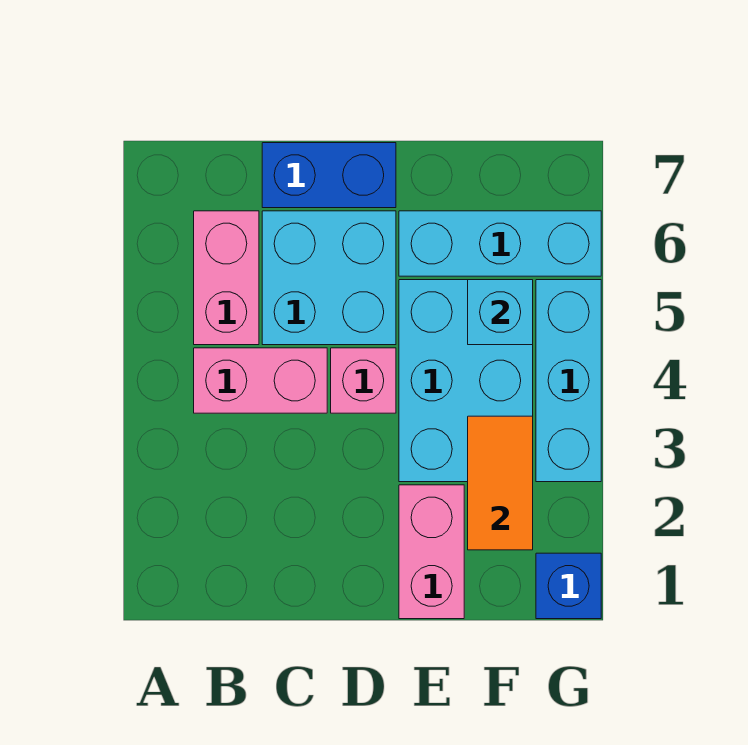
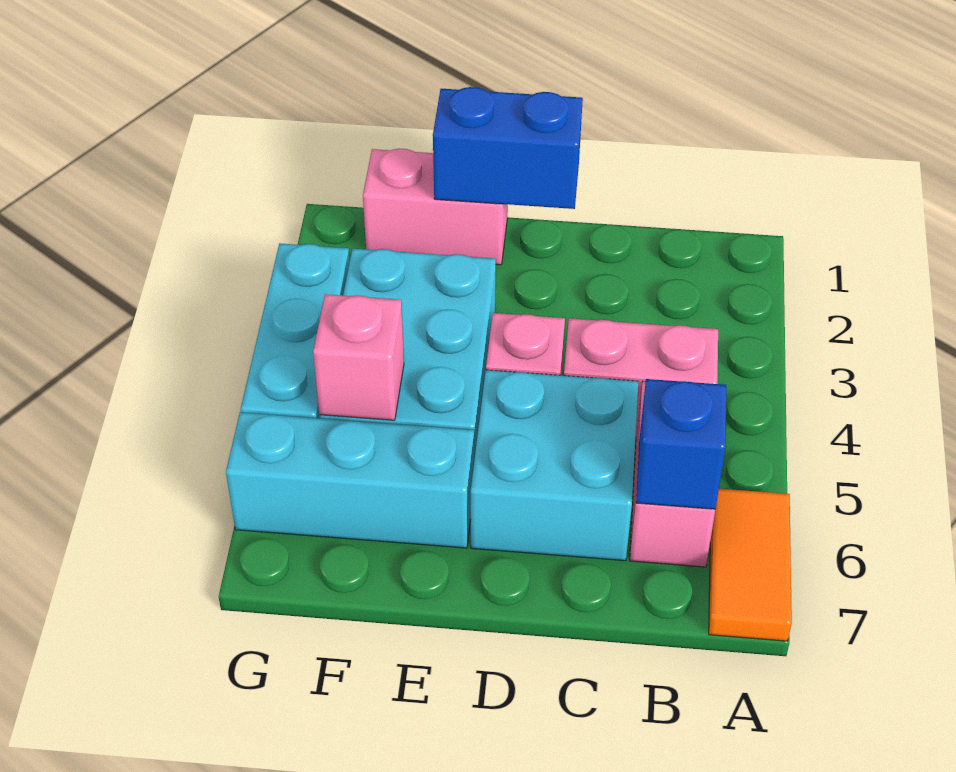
blue brick C7:D7 level 1 -> blue brick D1:E1 level 2
pink brick E1:E2 level 1 -> pink brick E1:F1 level 1
orange tile F2:F3 level 2 -> orange tile A6:A7 level 1
cyan brick F5 level 2 -> pink brick F5 level 2
blue brick G1 level 1 -> blue brick B6 level 2

